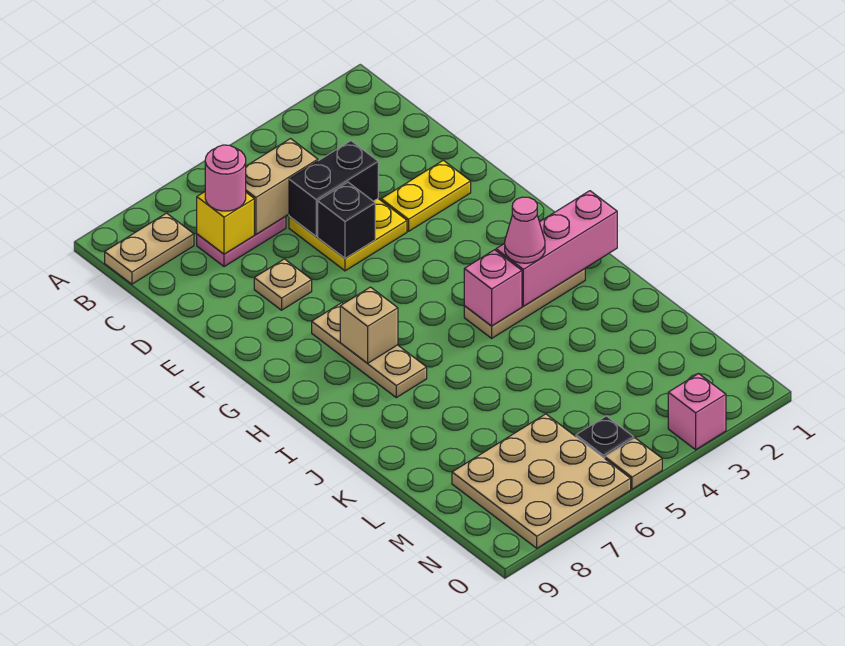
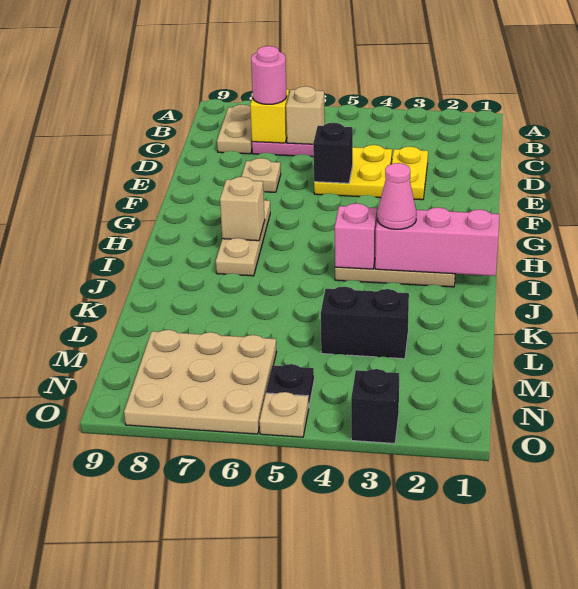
tan plate B8:B9 level 1 -> tan plate B8:C8 level 1
tan brick C5:C6 level 2 -> tan brick C6 level 2
black brick D4:D5 level 2 -> black brick L3:L4 level 1
yellow plate E2:E3 level 1 -> yellow plate D3:E3 level 1
pink brick O3 level 1 -> black brick O3 level 1

